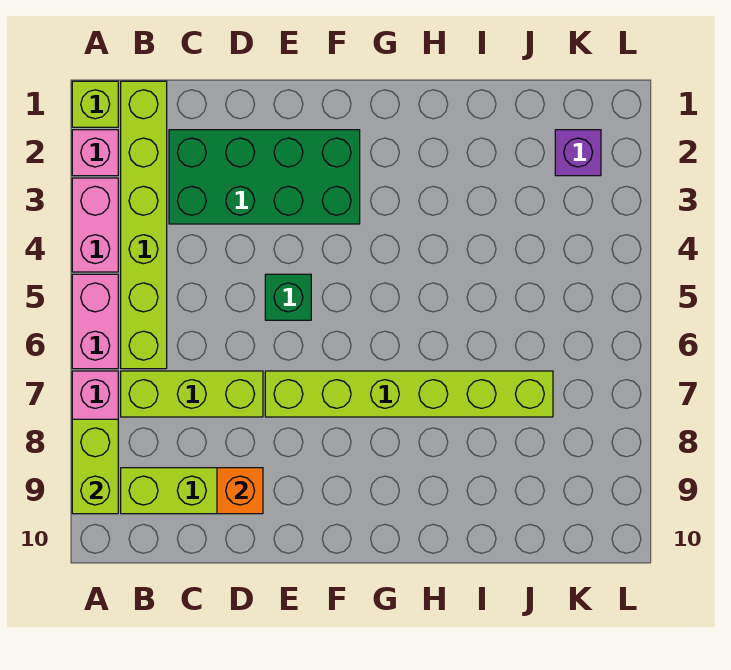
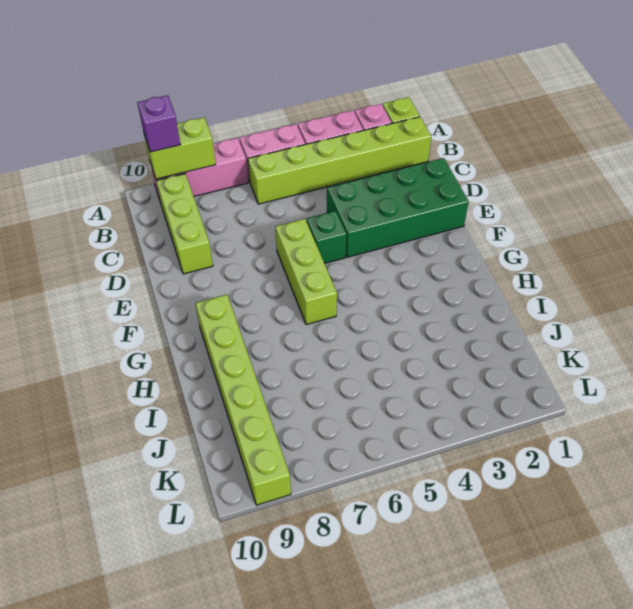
lime brick B7:D7 level 1 -> lime brick E6:G6 level 1
green brick C2:F3 level 1 -> green brick D1:E4 level 1
orange brick D9 level 2 -> none
lime brick E7:J7 level 1 -> lime brick G9:L9 level 1
purple brick K2 level 1 -> purple brick A9 level 3

